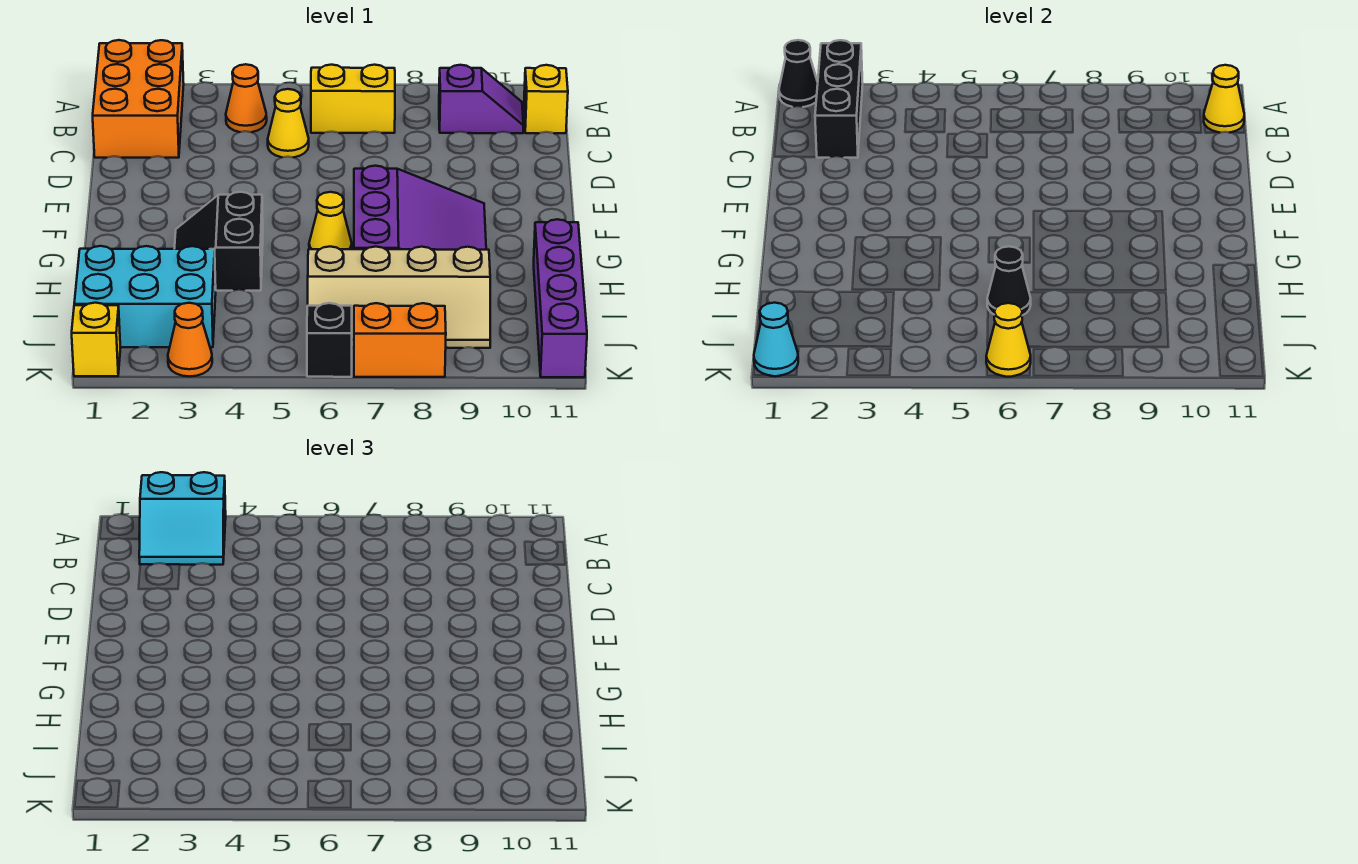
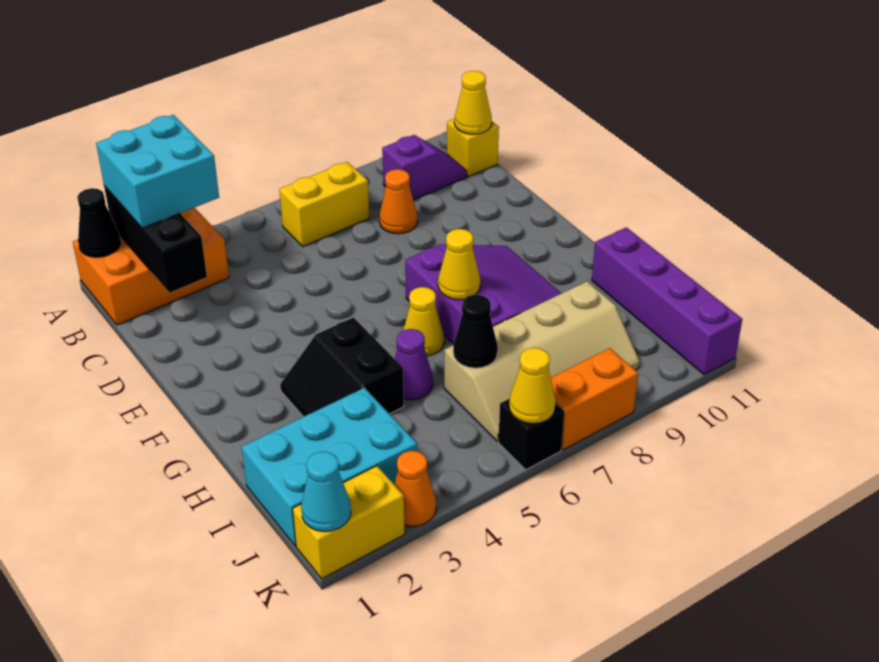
orange brick A1:C2 level 1 -> orange brick A1:B3 level 1
cyan slope A2:B3 level 3 top A -> cyan brick A2:B3 level 3
orange cone B4 level 1 -> orange cone C8 level 1
yellow cone C5 level 1 -> yellow cone G7 level 2
none -> purple cone H5 level 1
yellow brick K1 level 1 -> yellow brick K1:K2 level 1

